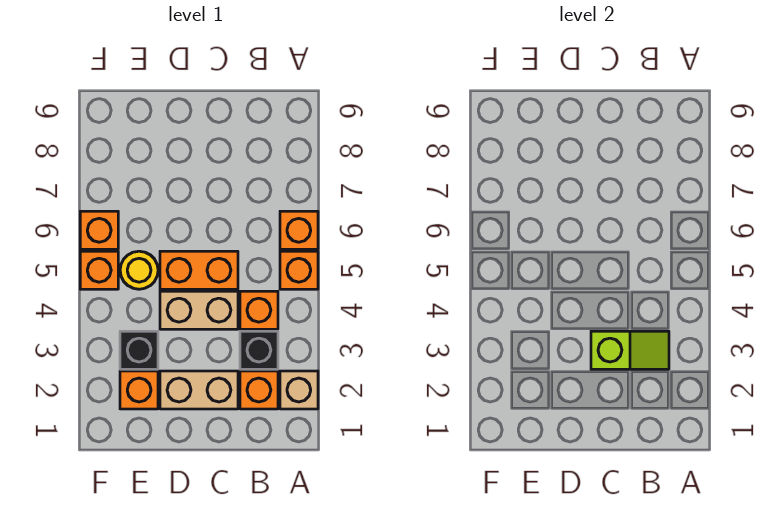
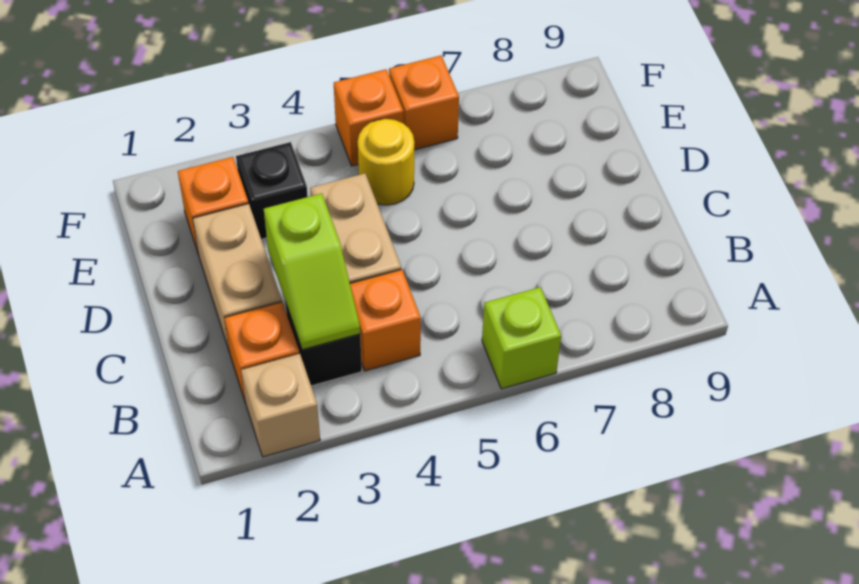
orange brick A5 level 1 -> none
orange brick A6 level 1 -> lime brick A6 level 1
orange brick C5:D5 level 1 -> none

